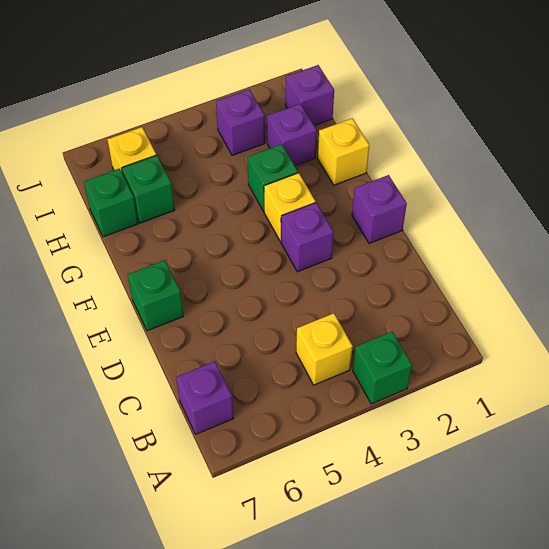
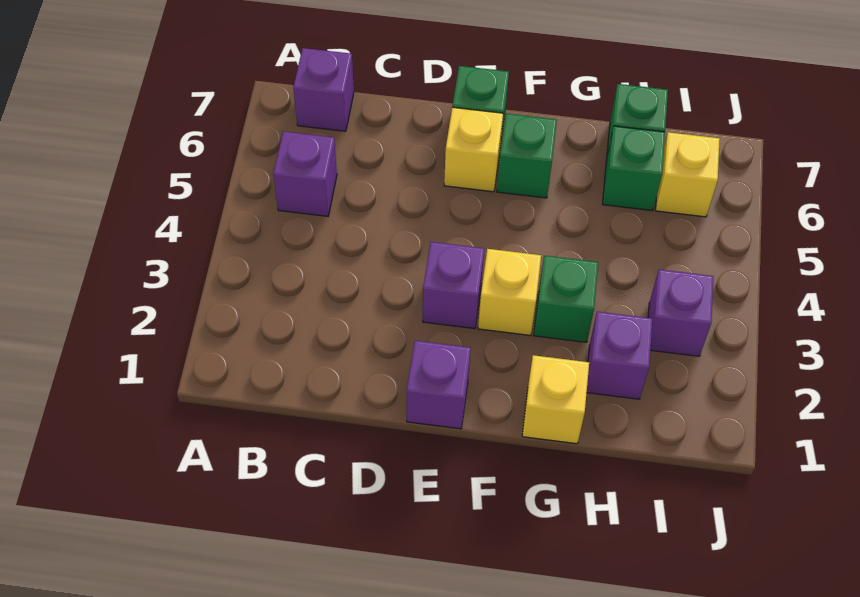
green brick A3 level 1 -> green brick F6 level 1
yellow brick B4 level 1 -> yellow brick E6 level 1
purple brick I1 level 1 -> purple brick B5 level 1

